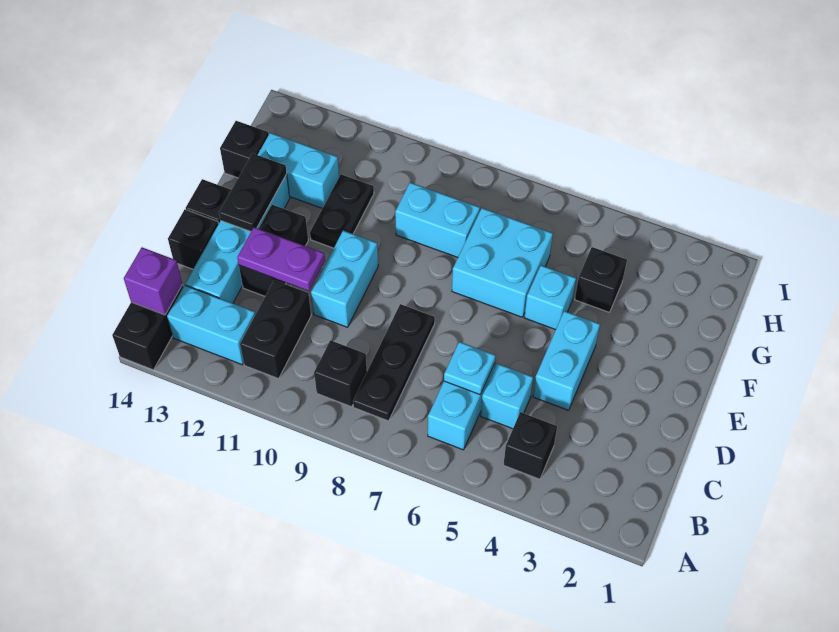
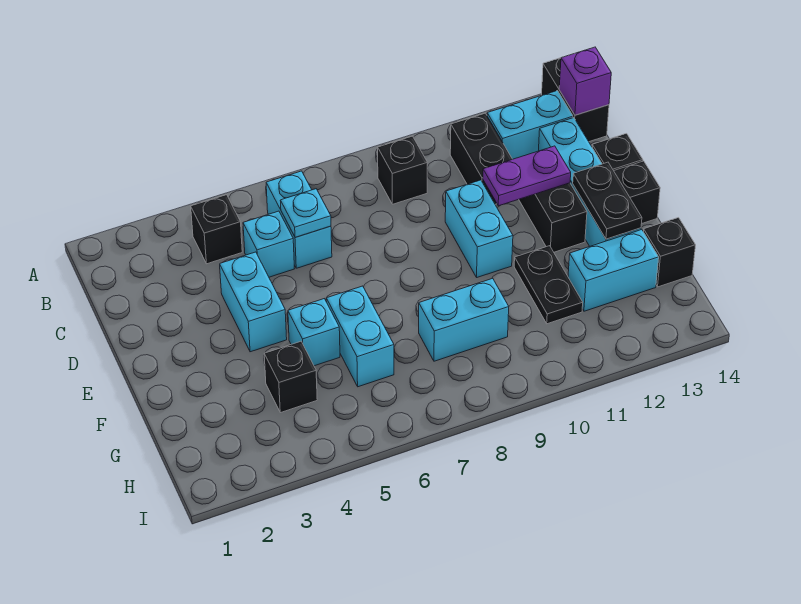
black plate B8:D8 level 1 -> none
cyan brick F6:G7 level 1 -> cyan brick F6:G6 level 1

